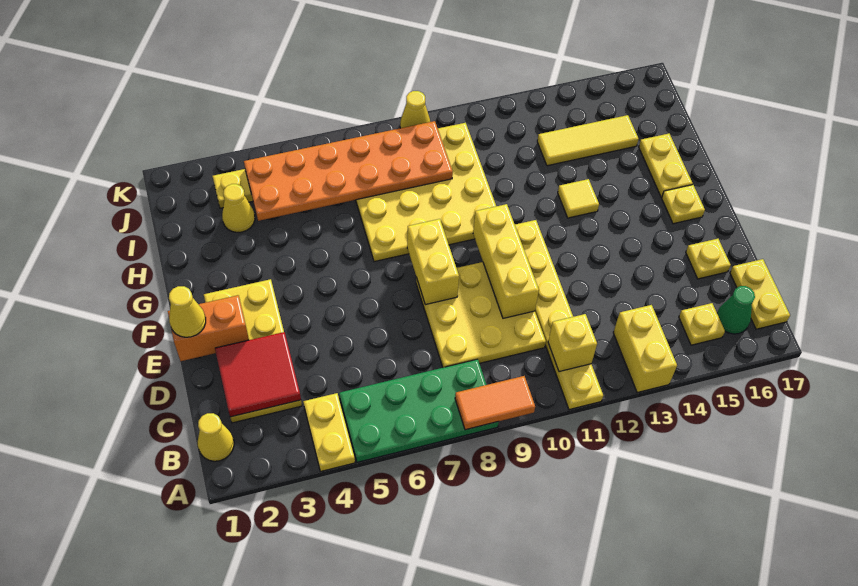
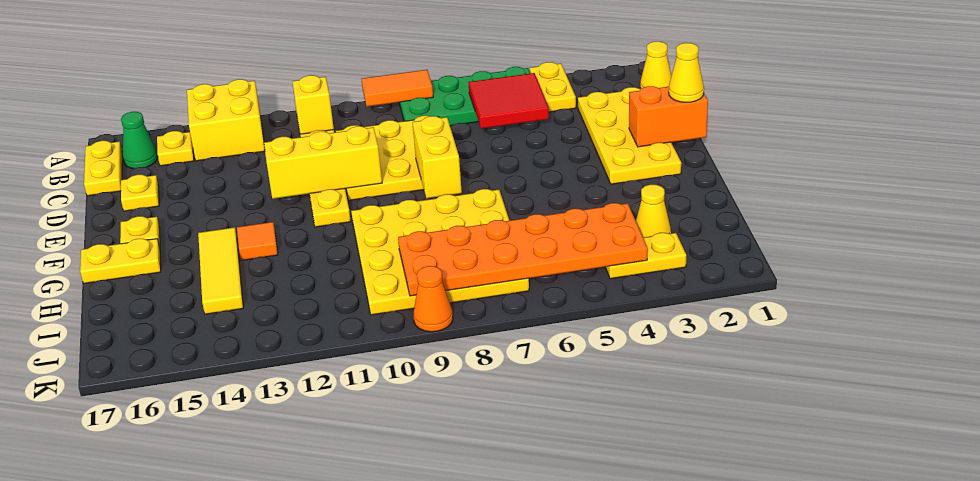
yellow brick A13:B13 level 1 -> yellow brick A13:B14 level 1
red tile C2:D3 level 2 -> red tile B5:C6 level 2
yellow brick D10:F10 level 2 -> yellow brick E10:E12 level 2
yellow tile G13 level 1 -> orange tile G13 level 1
yellow plate G16:H16 level 1 -> yellow plate G16:G17 level 1
yellow tile I13:I15 level 1 -> yellow tile G14:I14 level 1
yellow cone K9 level 1 -> orange cone K9 level 1

